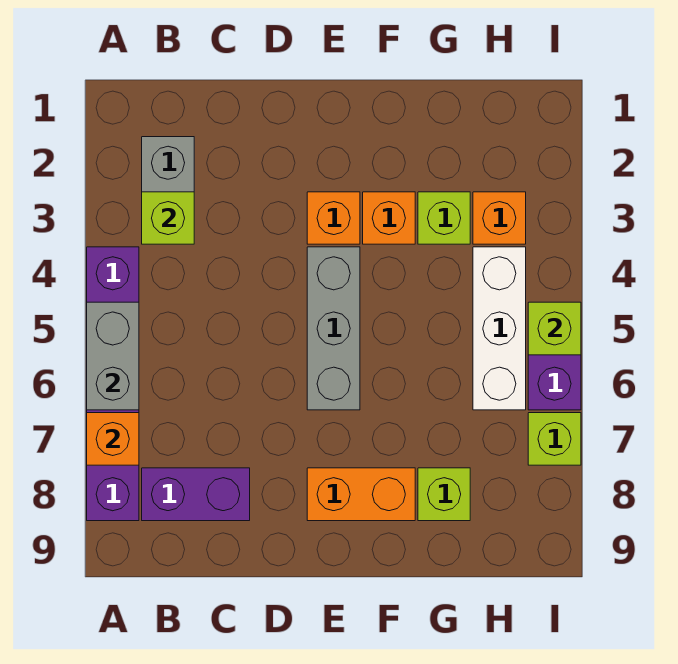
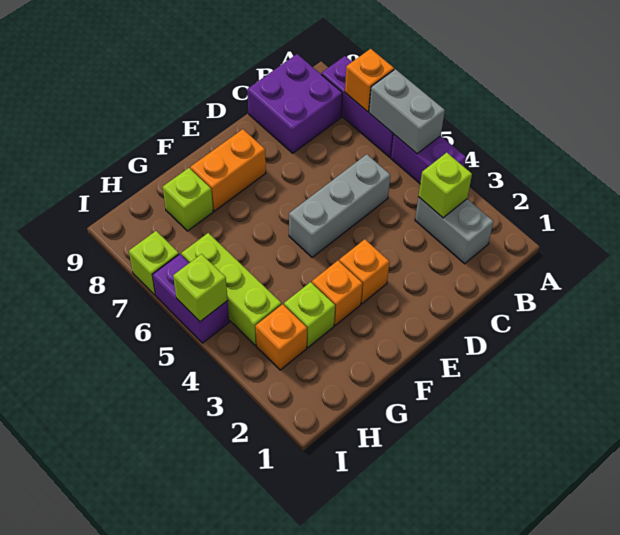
purple brick B8:C8 level 1 -> purple brick B8:C9 level 1
grey brick E4:E6 level 1 -> grey brick C5:E5 level 1
white brick H4:H6 level 1 -> lime brick H4:H6 level 1

